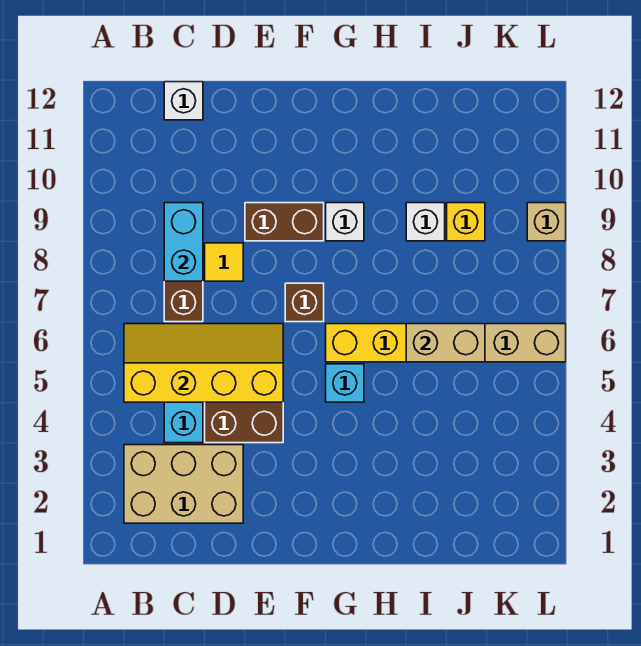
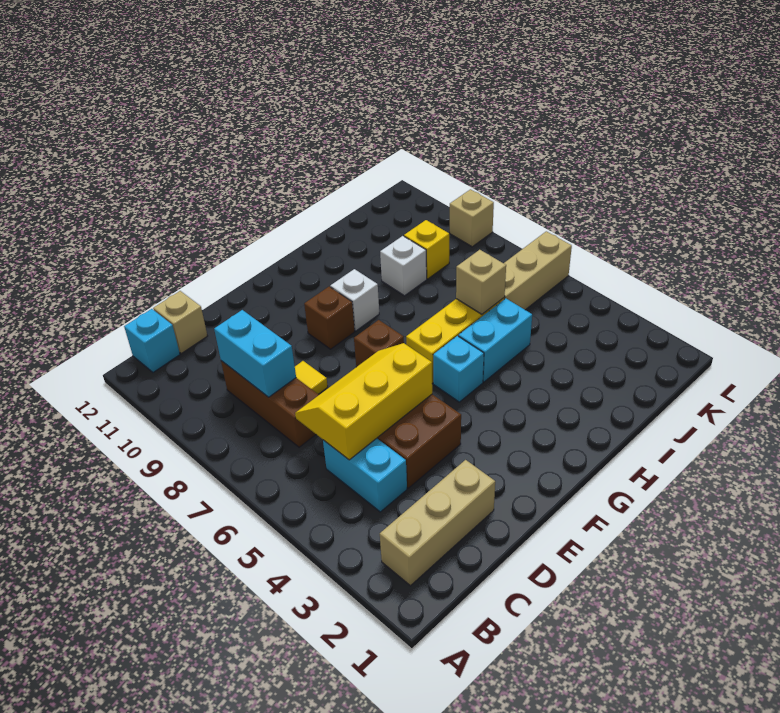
tan brick B2:D3 level 1 -> tan brick B2:D2 level 1
yellow slope B5:E6 level 2 top 5 -> yellow slope C5:E6 level 2 top 5
none -> cyan brick B12 level 1
white brick C12 level 1 -> tan brick C12 level 1
brown brick E9:F9 level 1 -> brown brick F9 level 1
none -> cyan brick H5:I5 level 1
tan brick I6:J6 level 2 -> tan brick I6 level 2

